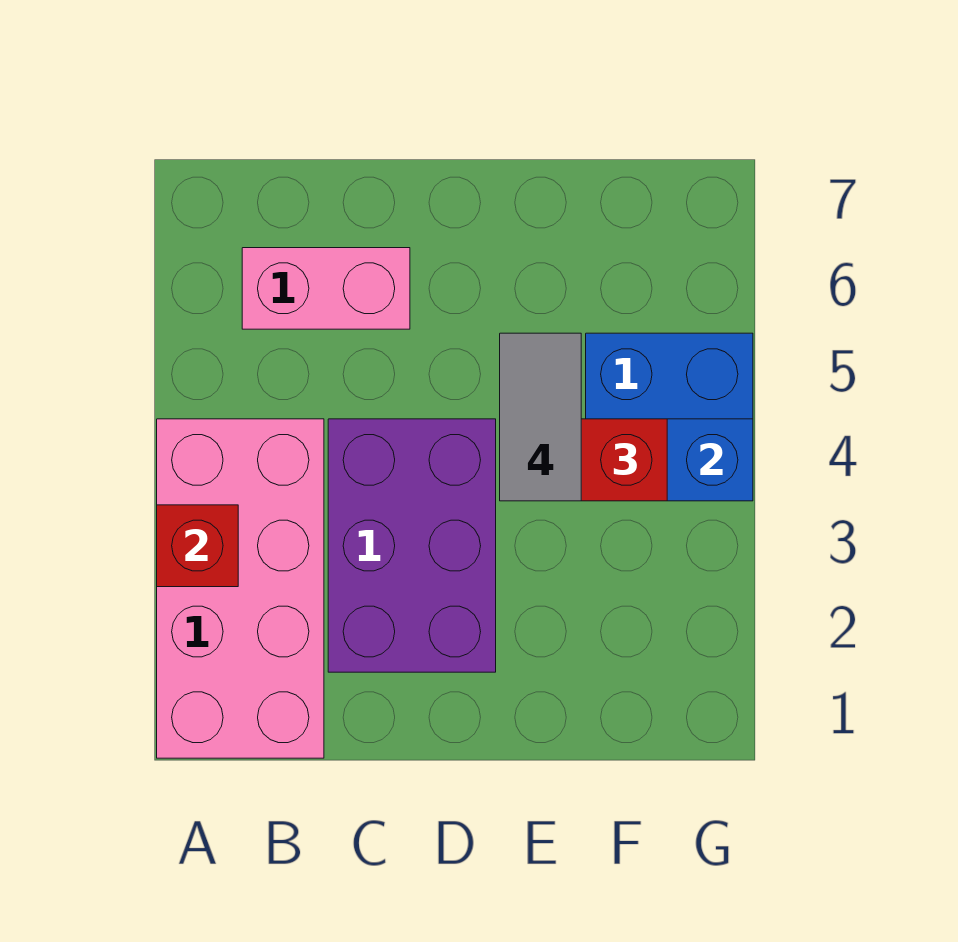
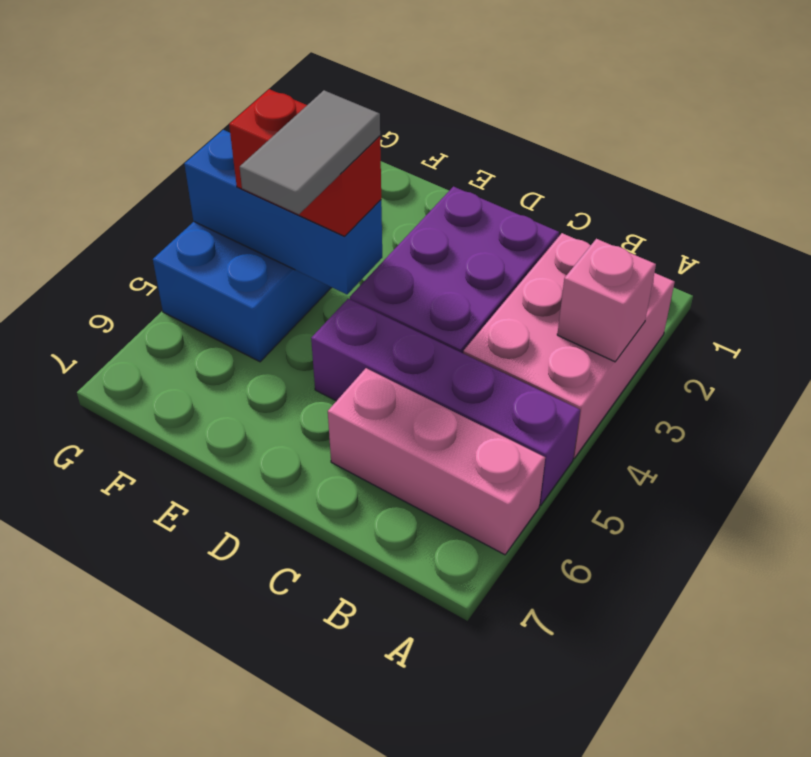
pink brick A1:B4 level 1 -> pink brick A2:B4 level 1
red brick A3 level 2 -> pink brick A3 level 2
none -> purple brick A5:D5 level 1
pink brick B6:C6 level 1 -> pink brick A6:C6 level 1

